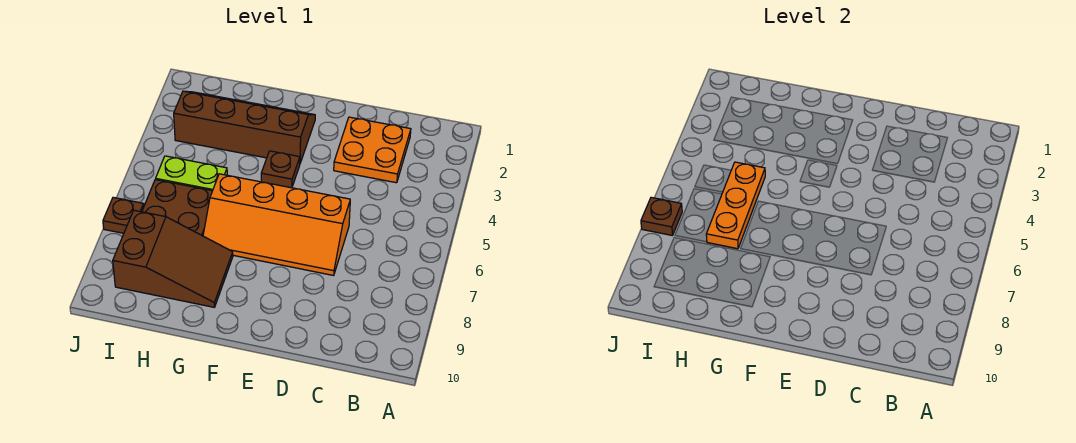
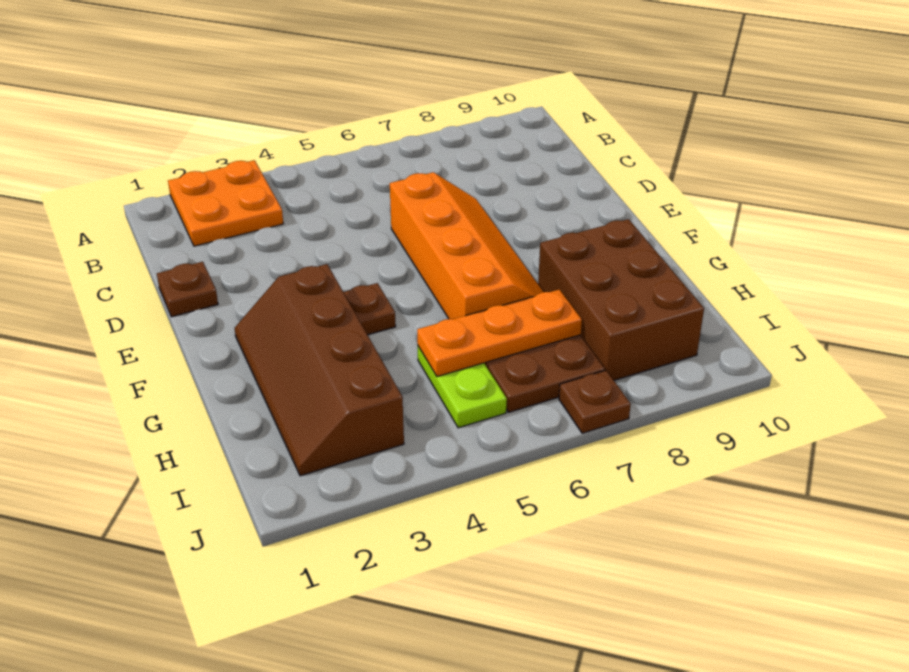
orange plate C2:D3 level 1 -> orange plate A2:B3 level 1
brown slope G8:I9 level 1 top I -> brown brick G8:I9 level 1
brown plate J7 level 2 -> brown plate D1 level 1

